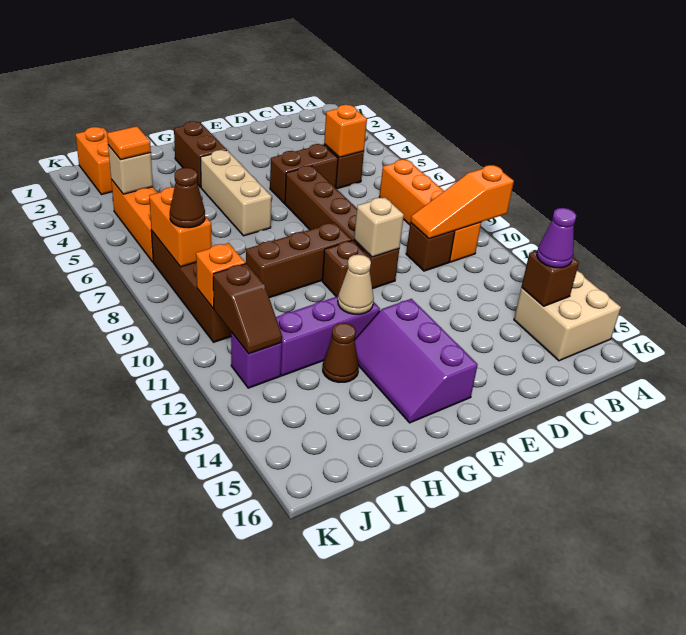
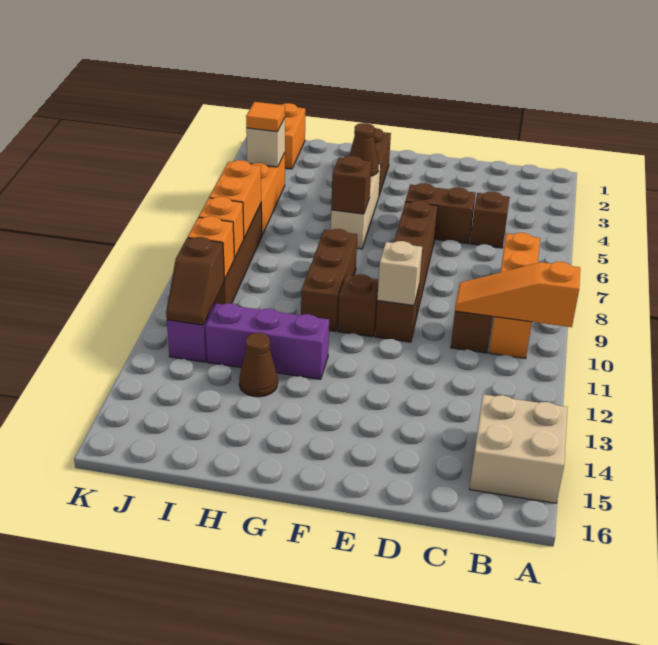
brown brick B14 level 2 -> brown brick G6 level 2
purple cone B14 level 3 -> none
orange brick C5 level 2 -> orange brick J9 level 2
brown brick F9:H9 level 1 -> brown brick G8:G10 level 1
purple slope F13:G15 level 1 top F -> none
tan cone G12 level 2 -> none
brown cone J8 level 3 -> brown cone G4 level 2

